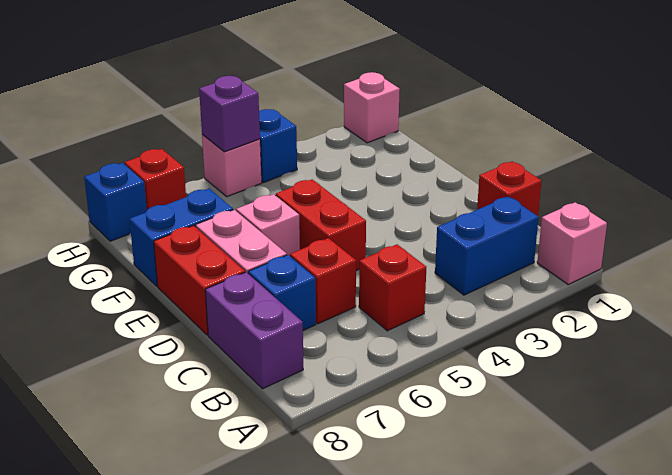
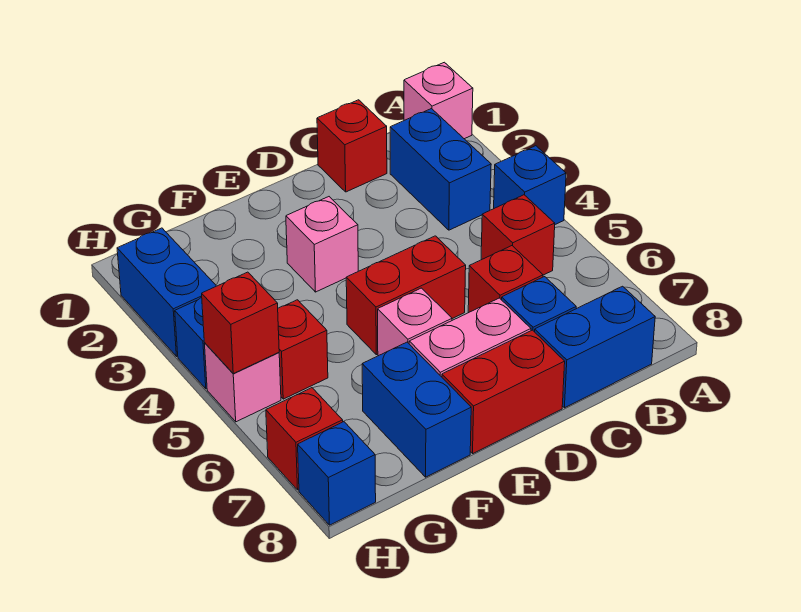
none -> blue brick A4 level 1
purple brick B8:C8 level 1 -> blue brick B8:C8 level 1
none -> red brick G5 level 1
pink brick H1 level 1 -> pink brick E3 level 1
none -> blue brick H2:H3 level 1
purple brick H5 level 2 -> red brick H5 level 2

